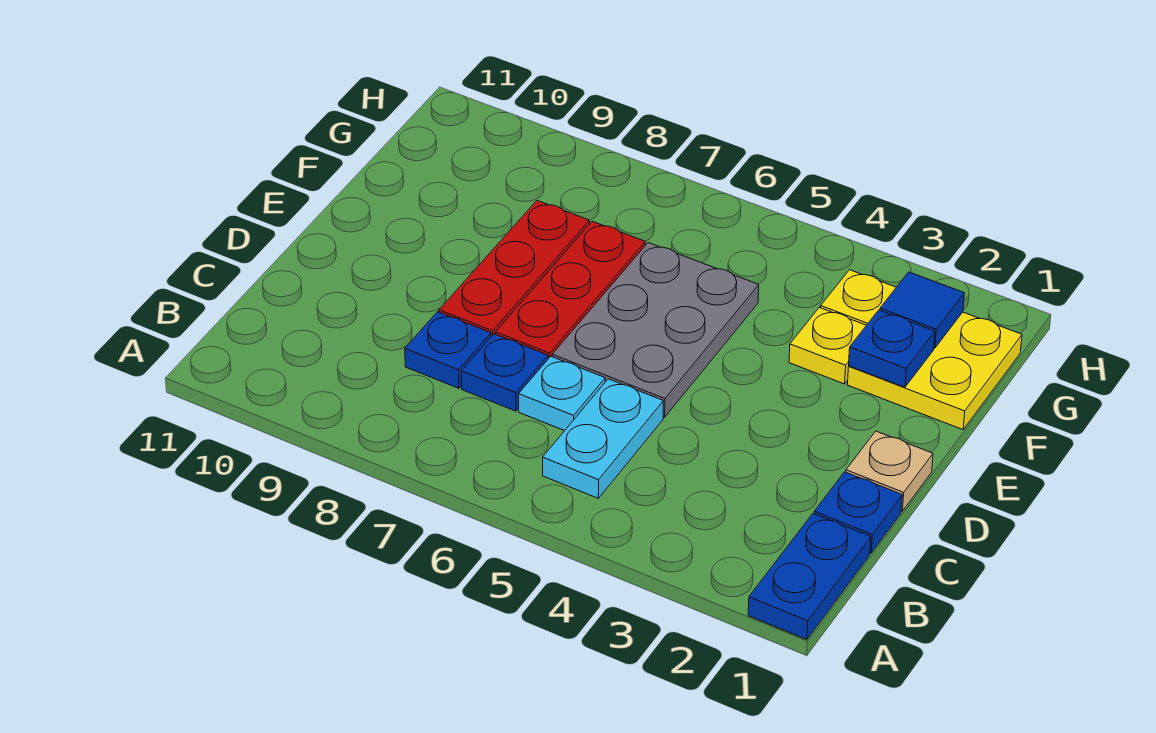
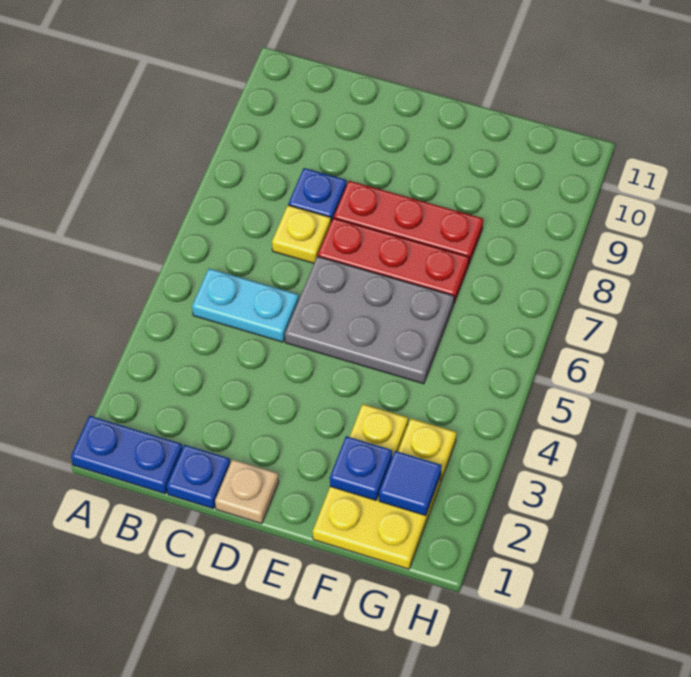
cyan plate C6 level 1 -> none
blue plate C7 level 1 -> yellow plate C7 level 1

